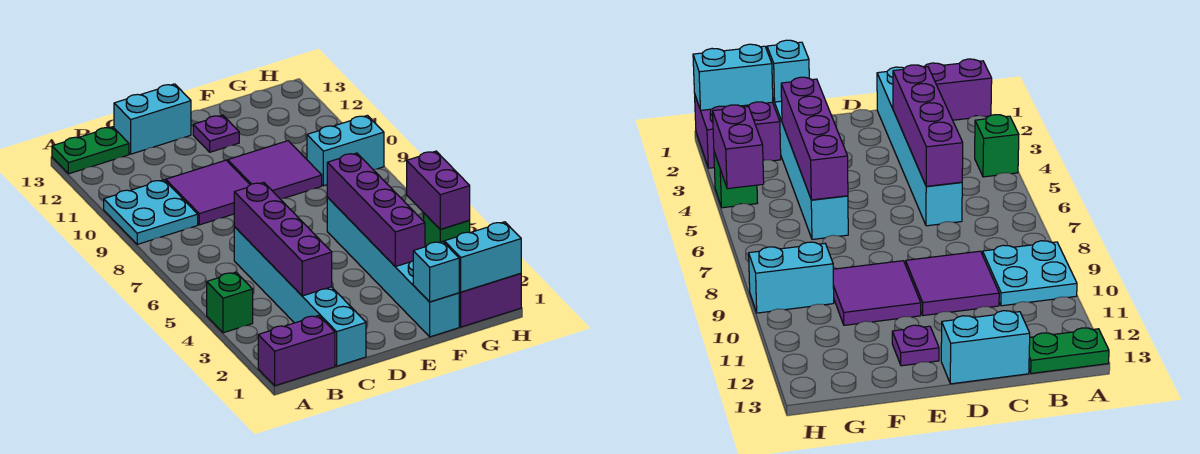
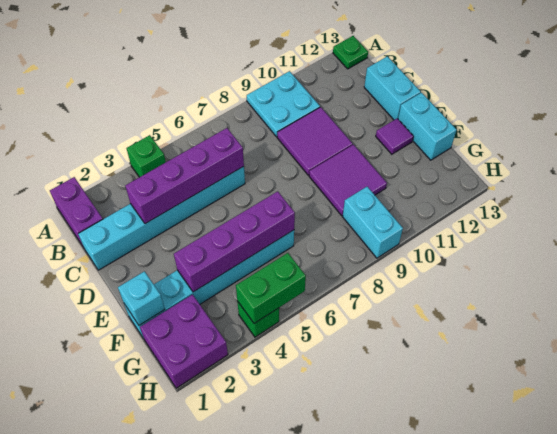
green plate A13:B13 level 1 -> green plate A13 level 1
purple plate E12 level 1 -> purple tile E12 level 1
cyan brick G1:H1 level 2 -> cyan brick E13:F13 level 1
purple brick H4:H5 level 2 -> green brick H4:H5 level 2

